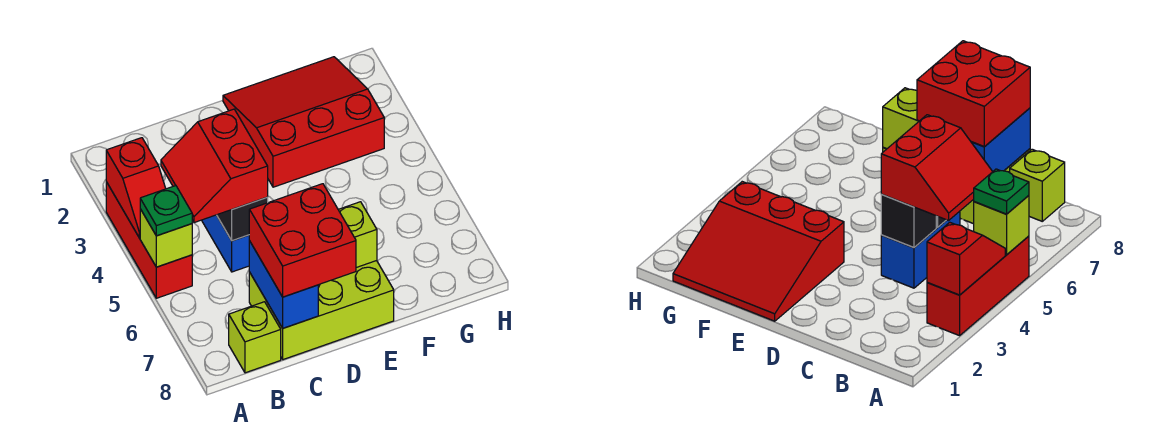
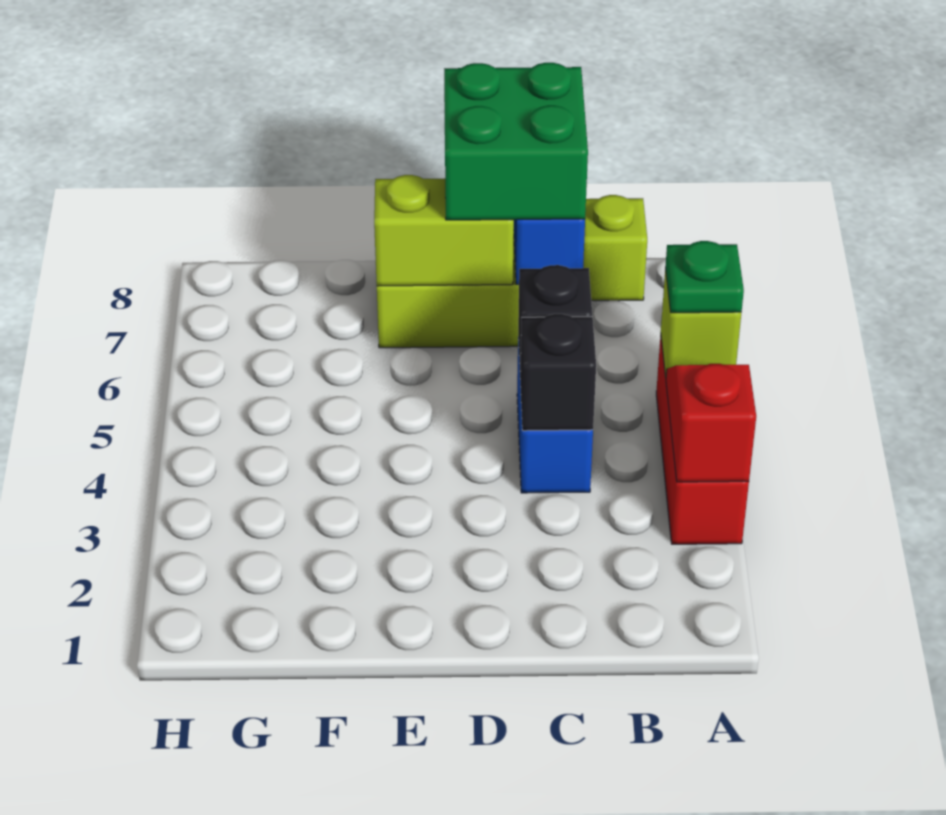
red slope B4:C5 level 3 top C -> none
red brick C7:D8 level 3 -> green brick C7:D8 level 3
red slope E1:G3 level 1 top 3 -> none

